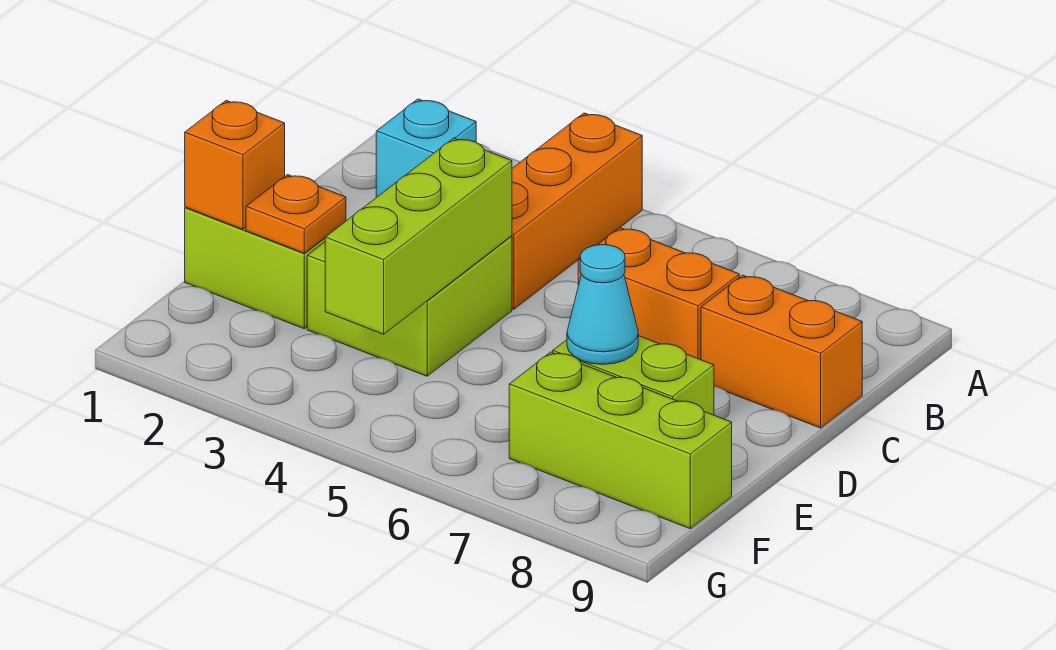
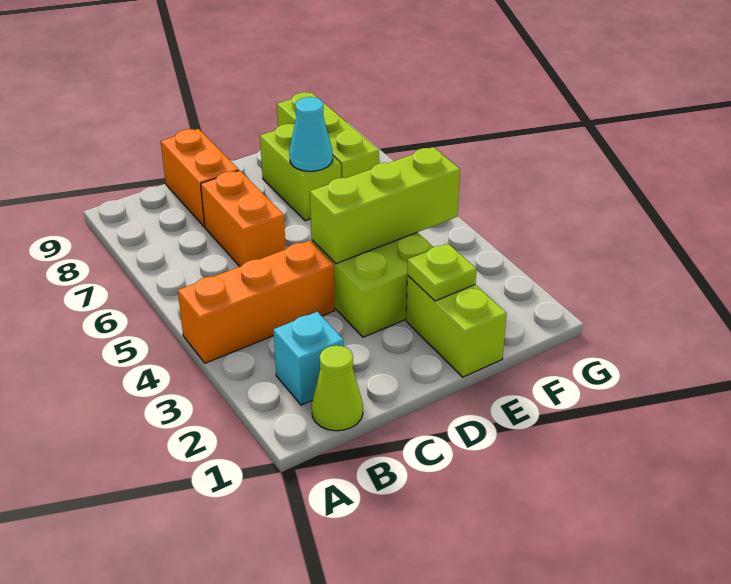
none -> lime cone B1 level 1
orange brick E1 level 2 -> none
orange plate E2 level 2 -> lime plate E2 level 2

